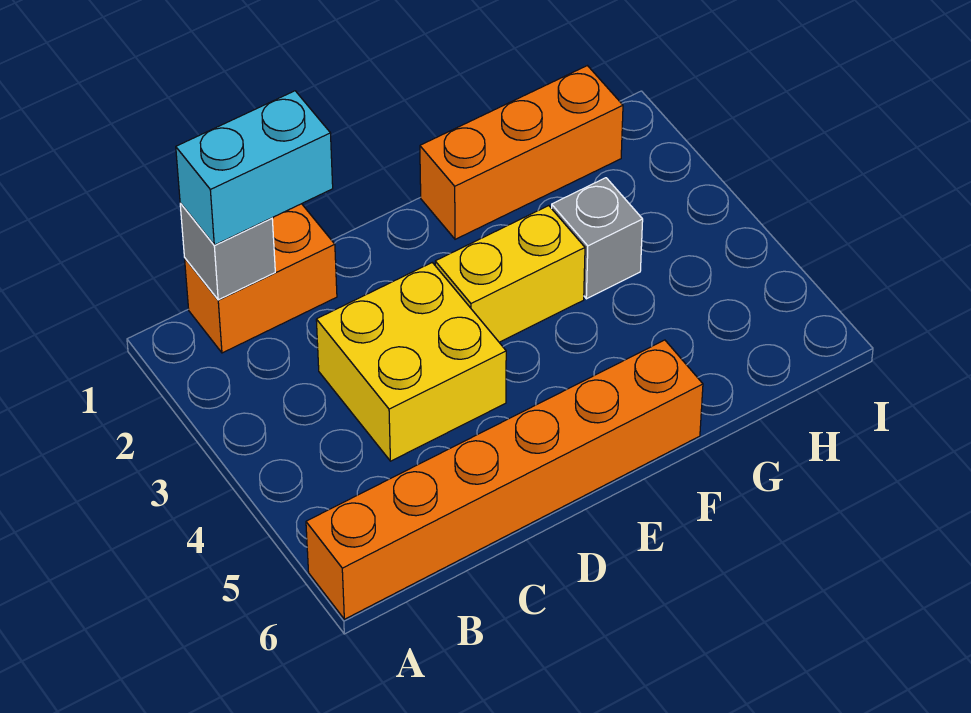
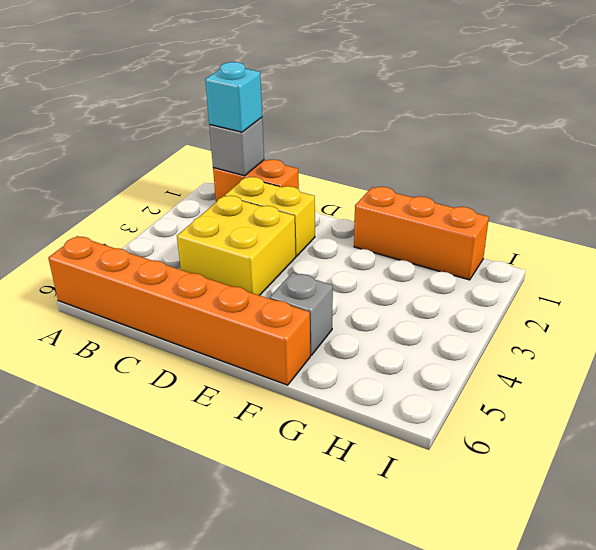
cyan brick B1:C1 level 3 -> cyan brick B1 level 3
yellow brick E3:F3 level 1 -> yellow brick C2:D2 level 1
grey brick G3 level 1 -> grey brick F5 level 1

